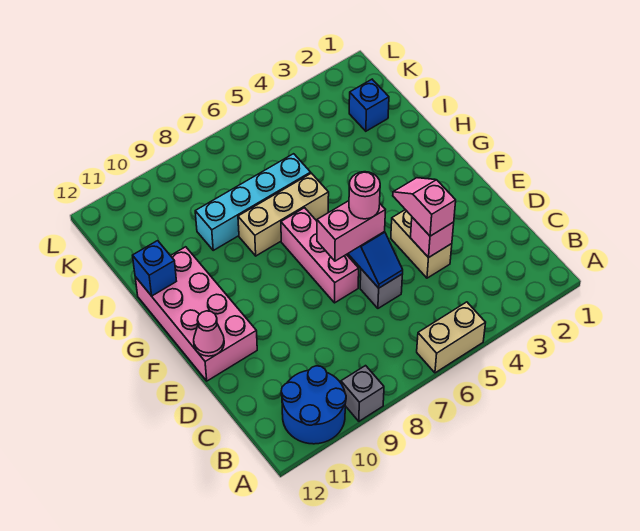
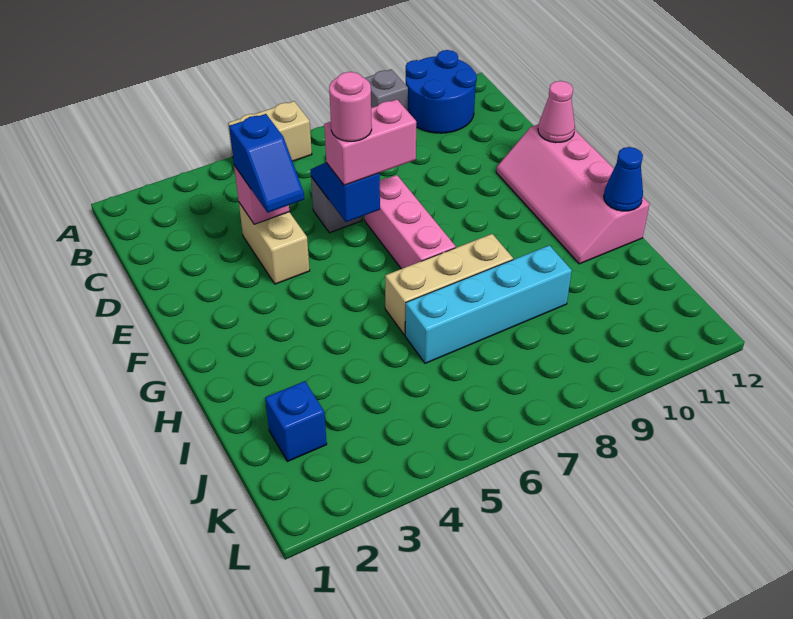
pink slope D4:E4 level 3 top D -> blue slope D4:E4 level 3 top D
pink brick E11:H12 level 1 -> pink slope E11:H12 level 1 top 12
blue brick H12 level 2 -> blue cone H12 level 2

